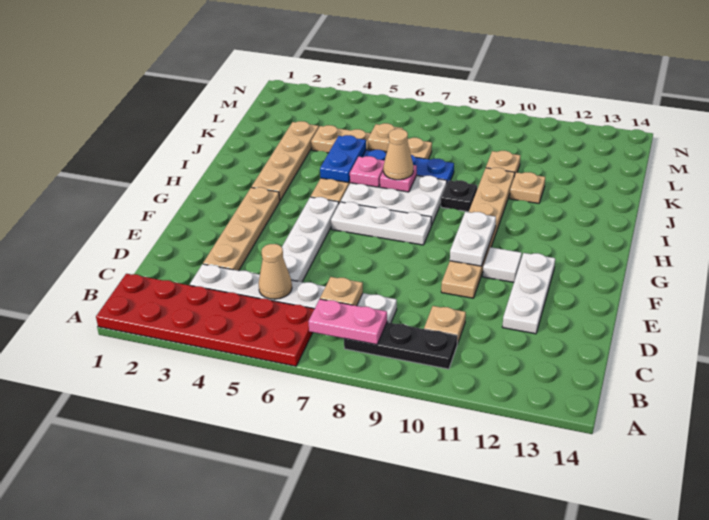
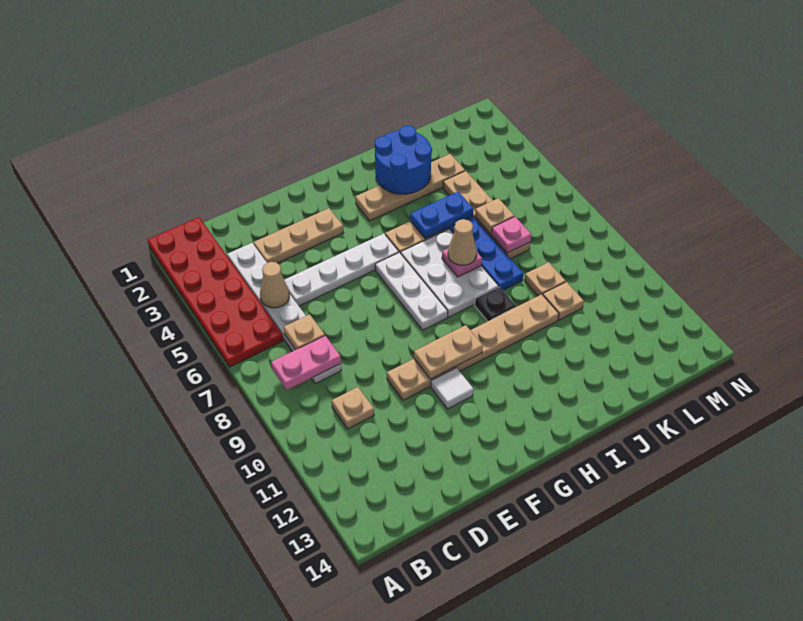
pink plate B7:B8 level 2 -> pink plate B8:C8 level 2
black plate B8:B10 level 1 -> none
tan plate D3:G3 level 1 -> tan plate D3:F3 level 1
white plate D12:F12 level 1 -> none
white plate F10:G10 level 2 -> tan plate F10:G10 level 2
none -> blue round brick I2:J3 level 2
pink plate I6 level 2 -> pink plate K7 level 2
tan plate J11 level 1 -> tan plate K9 level 1

